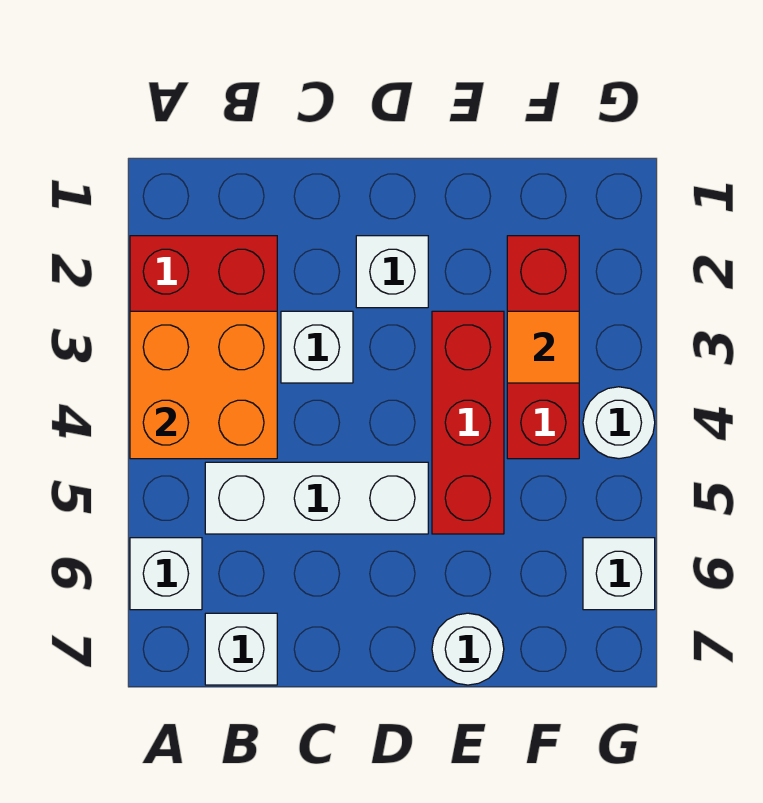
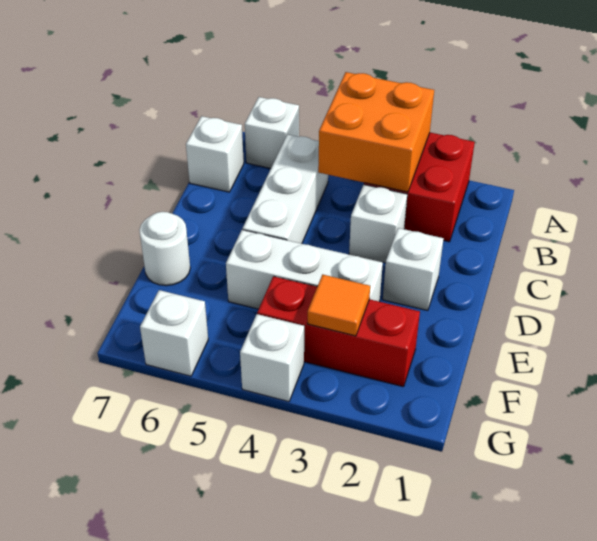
red brick E3:E5 level 1 -> white brick E3:E5 level 1
white round brick G4 level 1 -> white brick G4 level 1

